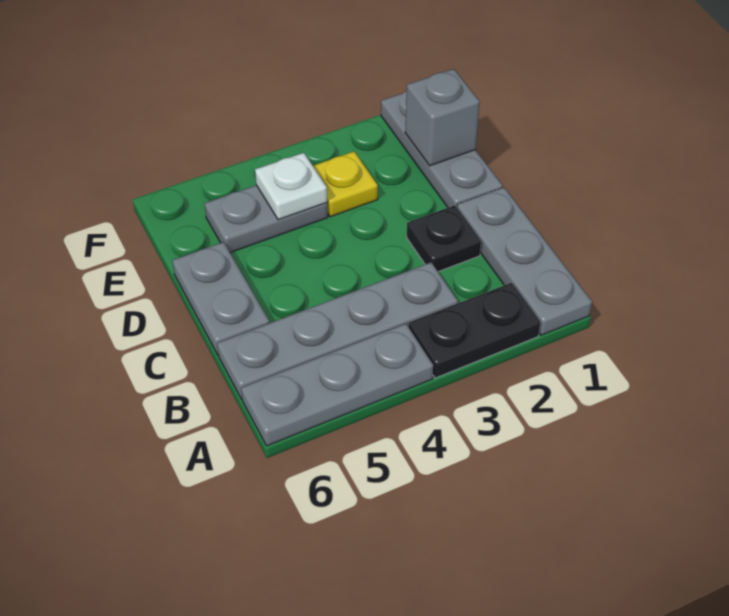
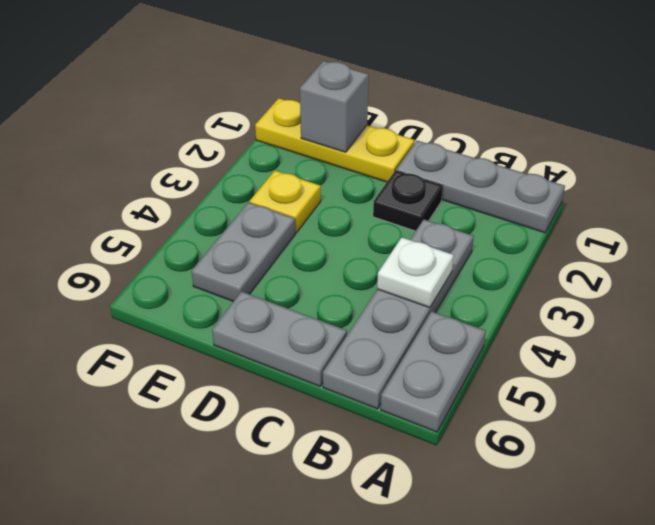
black plate A2:A3 level 1 -> none
grey plate A4:A6 level 1 -> grey plate A5:A6 level 1
grey plate D1:F1 level 1 -> yellow plate D1:F1 level 1
white plate E4 level 2 -> white plate B4 level 2

